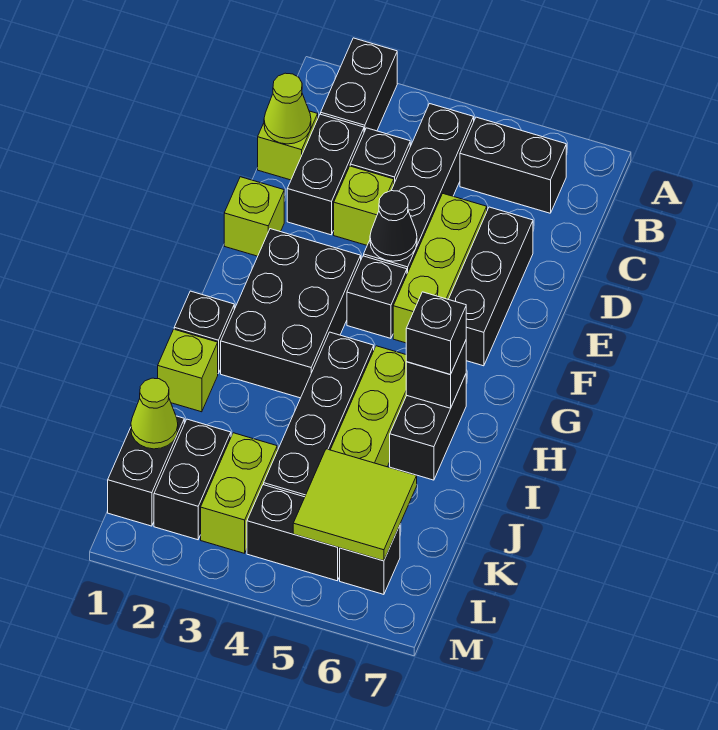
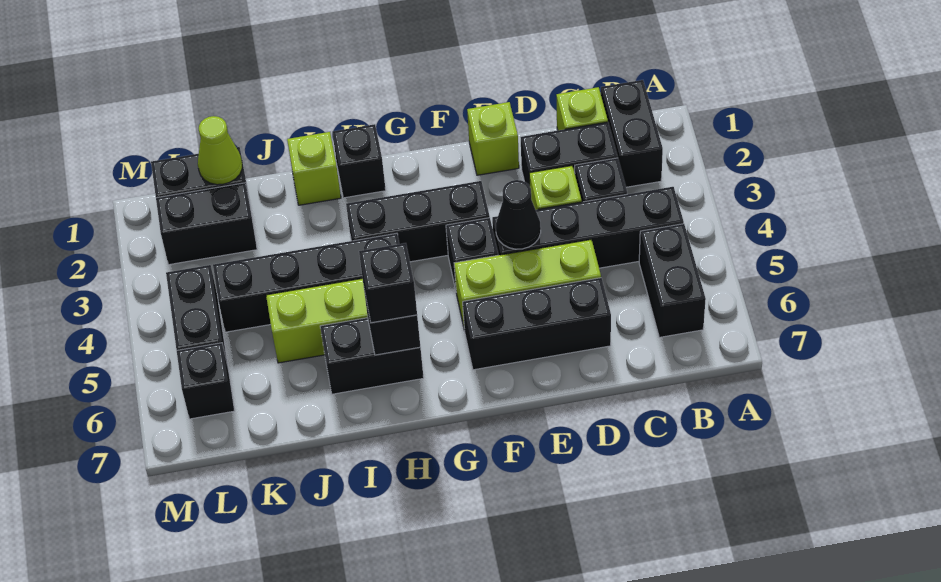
black brick A2:B2 level 1 -> black brick B1:B2 level 1
lime cone C1 level 2 -> none
black brick F2:H3 level 1 -> black brick F3:H3 level 1
lime brick K3:L3 level 1 -> none
lime tile K5:L6 level 2 -> none

